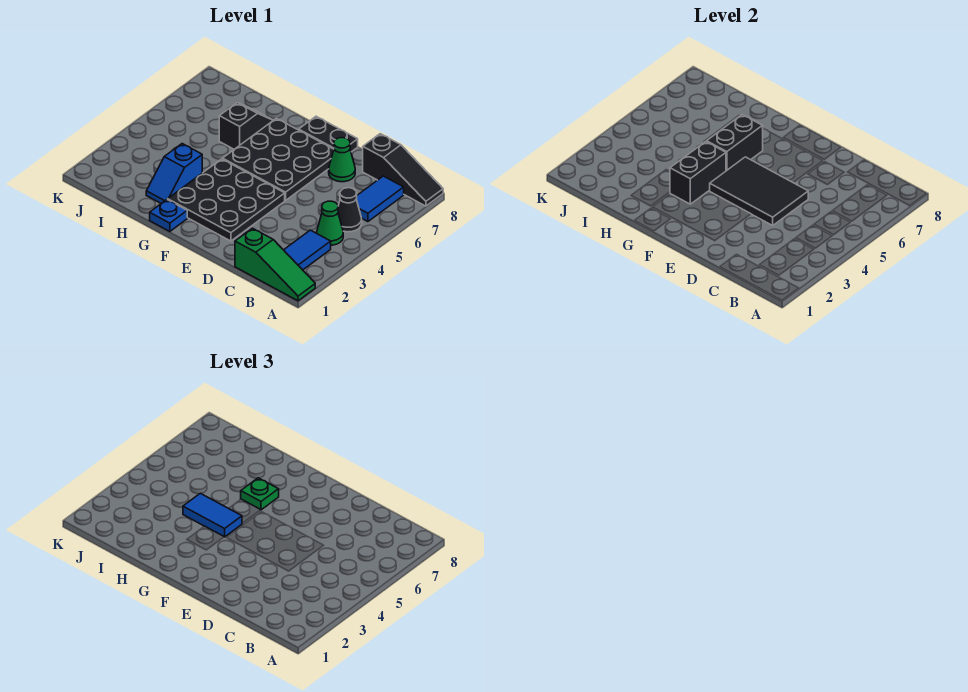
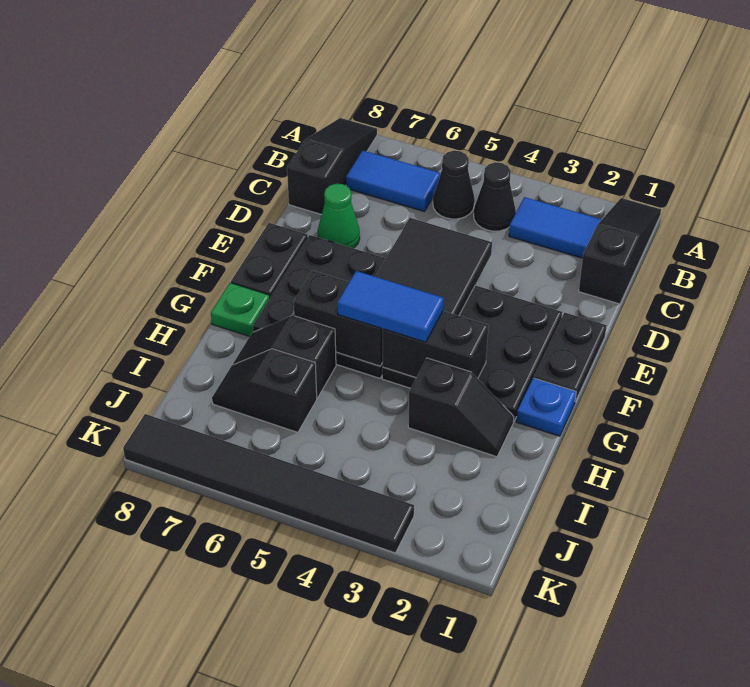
green slope A1:C1 level 1 top C -> black slope A1:C1 level 1 top C
green cone B4 level 1 -> black cone B4 level 1
none -> black plate E1:F1 level 1
blue tile G4:H4 level 3 -> blue tile G4:G5 level 3
green plate G6 level 3 -> green plate G8 level 1
blue slope H2:H3 level 1 top 3 -> black slope H2:H3 level 1 top 3
none -> black slope I6:I7 level 1 top 6
none -> black tile K3:K8 level 1

